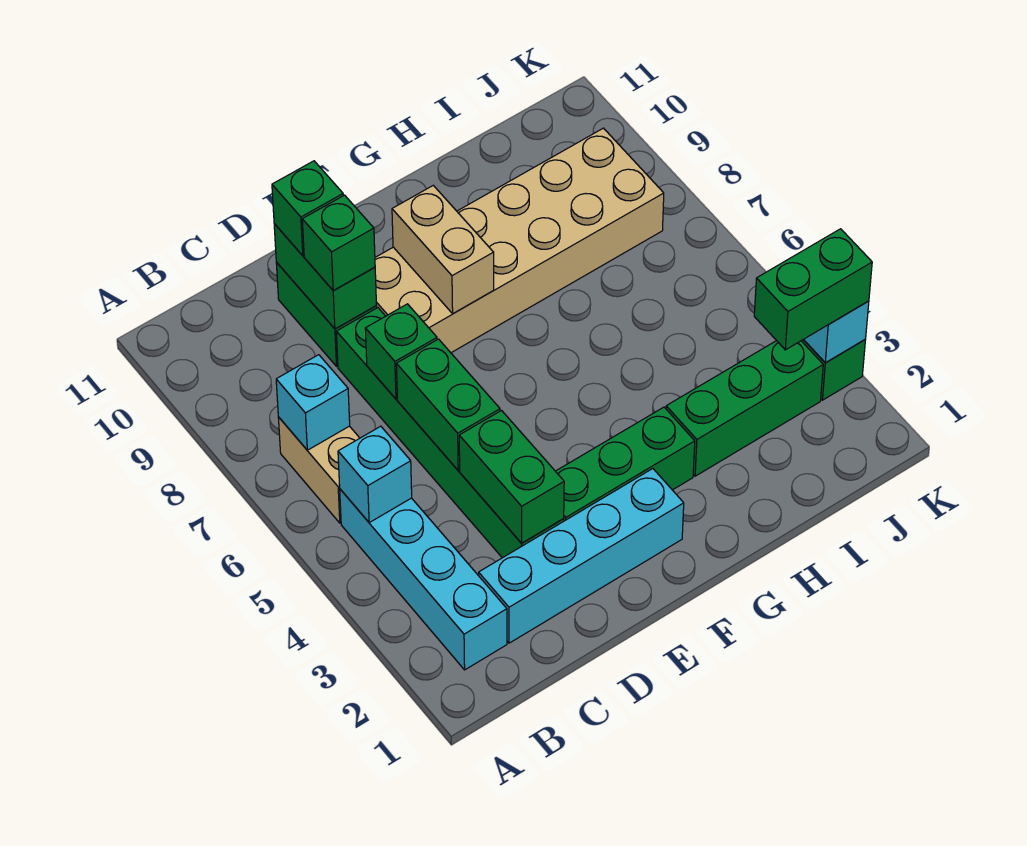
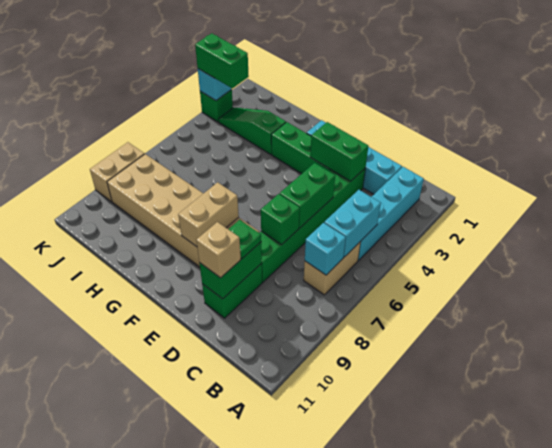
cyan brick B5 level 2 -> cyan brick B5:B6 level 2
green brick D3:D4 level 2 -> green brick D3:E3 level 2
green brick D9 level 3 -> green plate D9 level 3
green brick D10 level 3 -> tan brick D10 level 3
green brick H3:J3 level 1 -> green slope H3:J3 level 1 top H
none -> tan brick K8:K9 level 1

